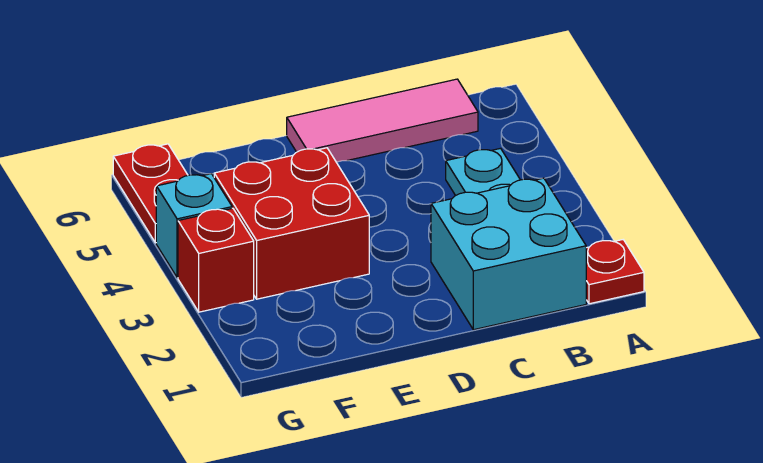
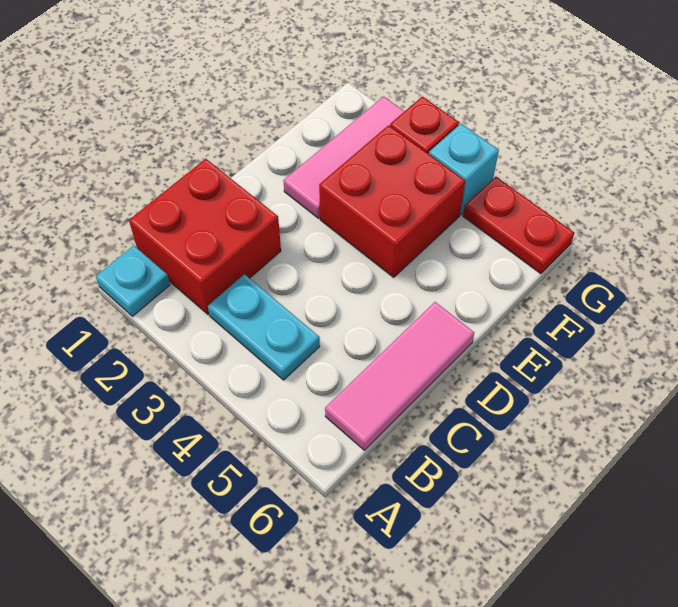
red plate A1 level 1 -> cyan plate A1 level 1
cyan brick B1:C2 level 1 -> red brick B1:C2 level 1
none -> pink tile E2:G2 level 1

